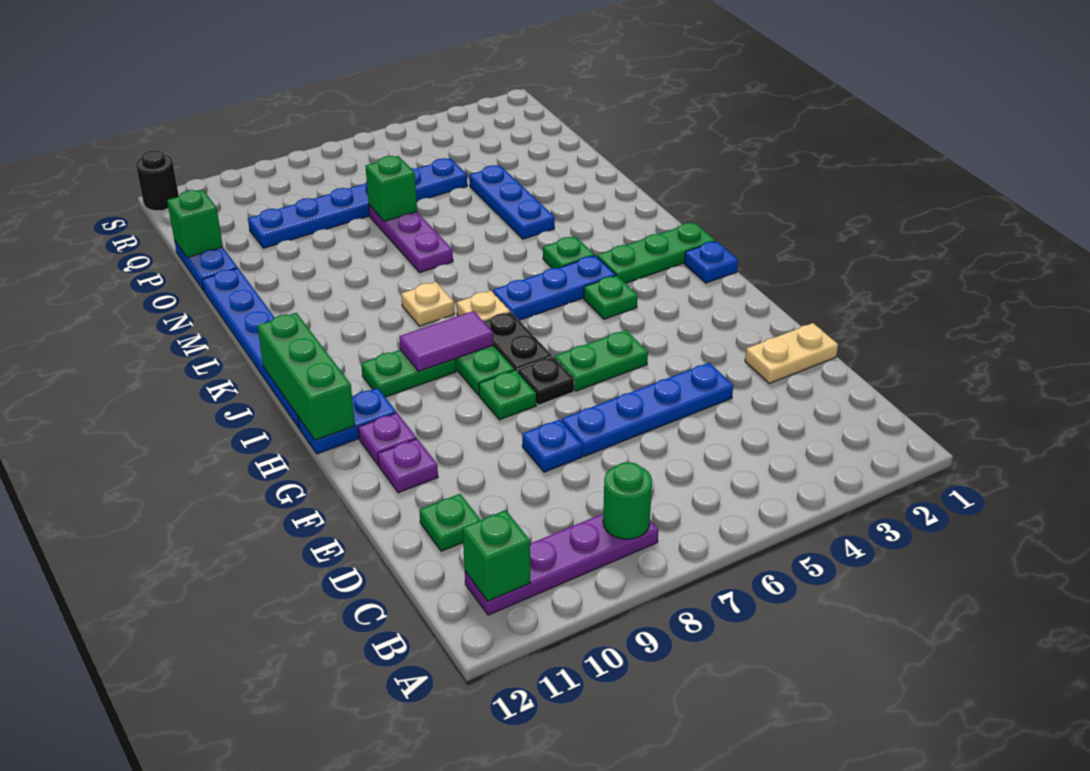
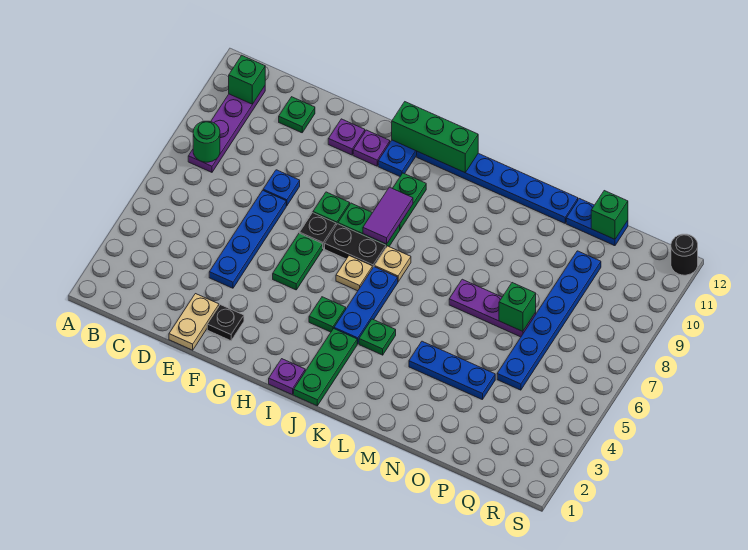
none -> black plate F2 level 1
blue plate I1 level 1 -> purple plate I1 level 1
tan plate K8 level 1 -> tan plate I6 level 1

